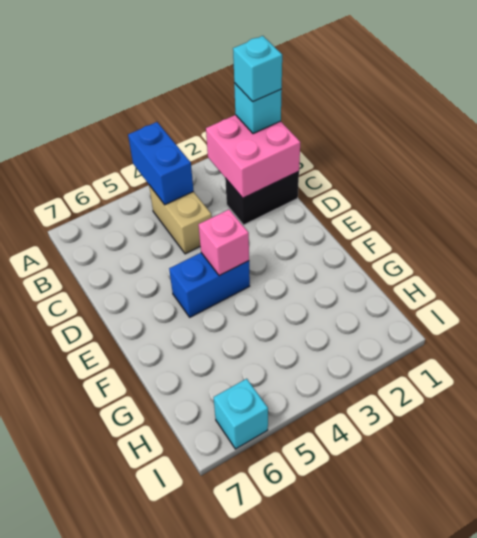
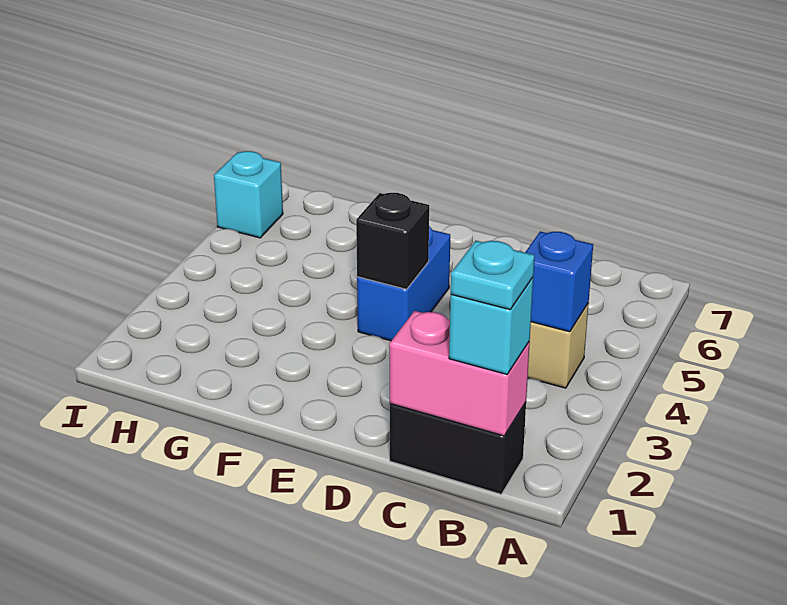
blue brick A4:B4 level 2 -> blue brick B4 level 2
pink brick B1:C2 level 2 -> pink brick B1:C1 level 2
cyan brick B1 level 4 -> cyan plate B1 level 4
black brick C1:C2 level 1 -> black brick B1:C1 level 1
pink brick E4 level 2 -> black brick E4 level 2

